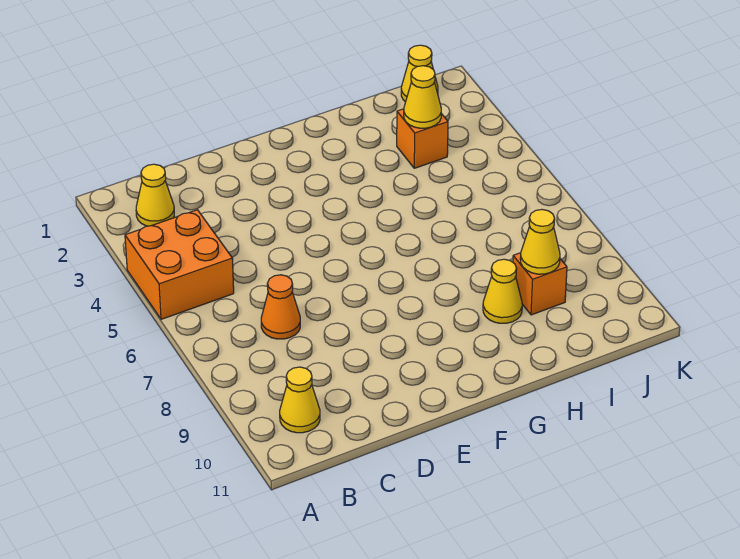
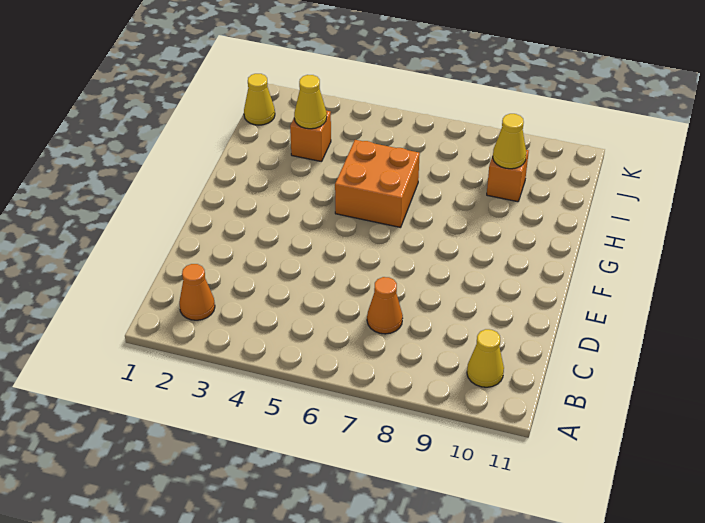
orange brick A4:B5 level 1 -> orange brick G5:H6 level 1
yellow cone B2 level 1 -> orange cone B2 level 1
yellow cone H9 level 1 -> none

